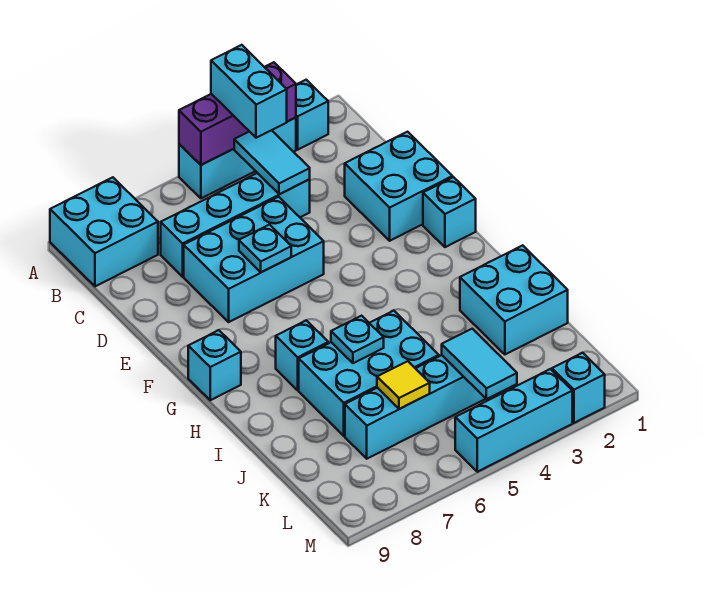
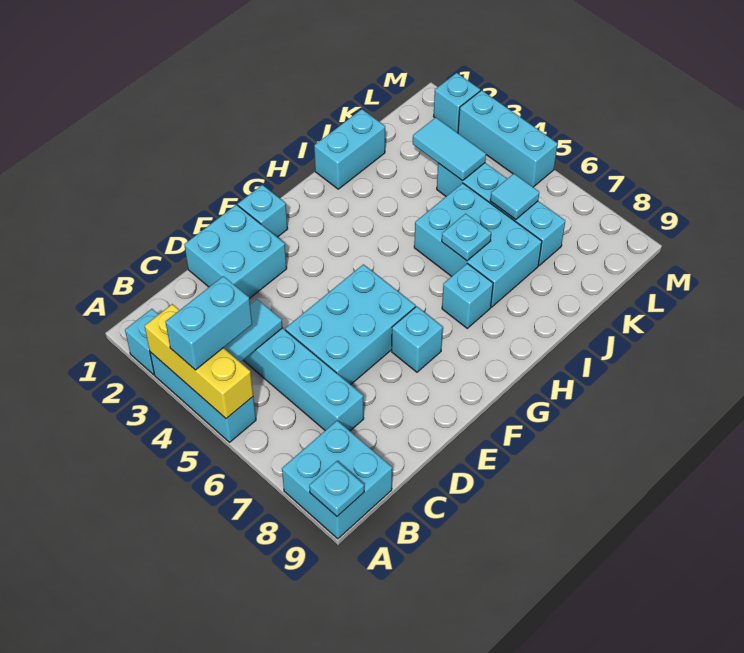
purple brick A3:A5 level 2 -> yellow brick A3:A5 level 2
cyan brick D5:E7 level 1 -> cyan brick D5:F6 level 1
cyan plate E6 level 2 -> cyan plate A9 level 2
cyan brick G9 level 1 -> cyan brick F7 level 1
cyan brick I1:J2 level 1 -> cyan brick I1:J1 level 1
cyan tile K4:L4 level 2 -> cyan tile K3:K4 level 2
yellow tile K6 level 2 -> cyan tile K6 level 2

